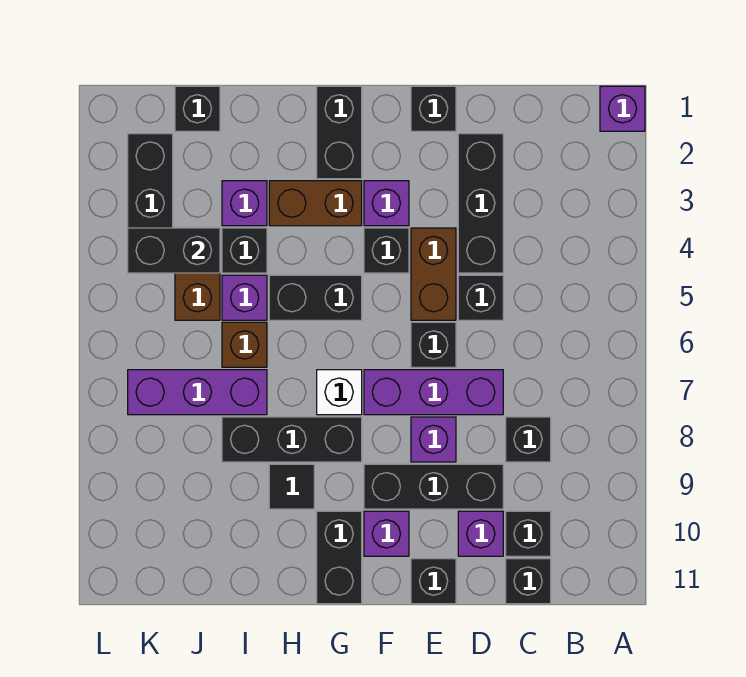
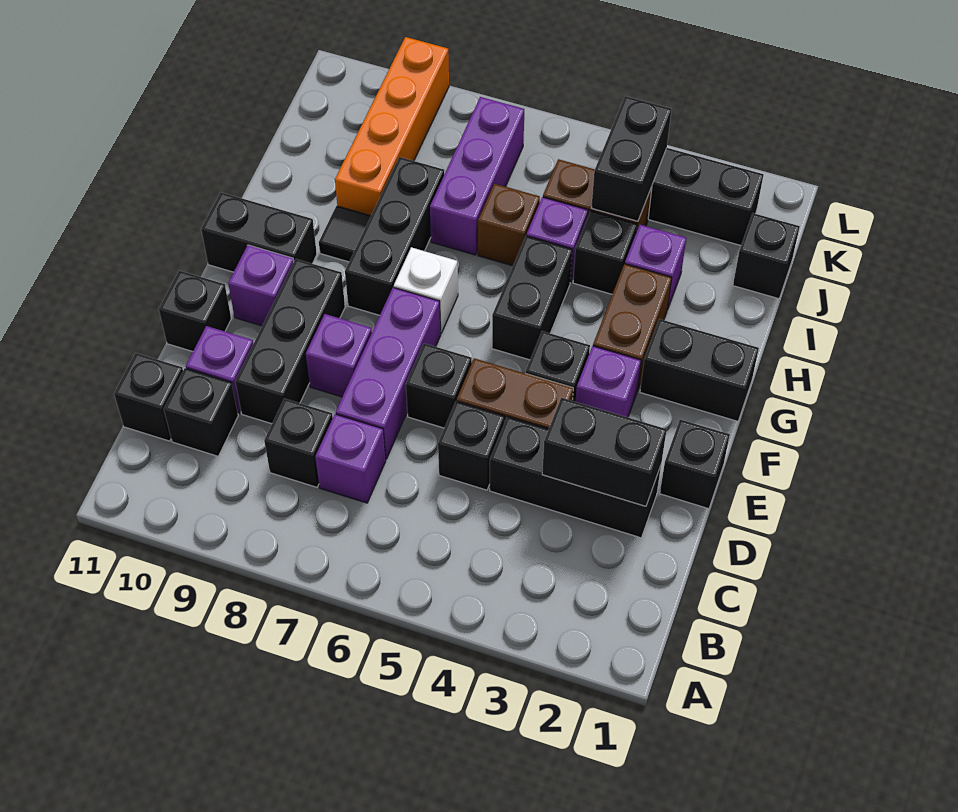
purple brick A1 level 1 -> purple brick C7 level 1
none -> black brick D2:D3 level 2
none -> orange brick I9:L9 level 1

